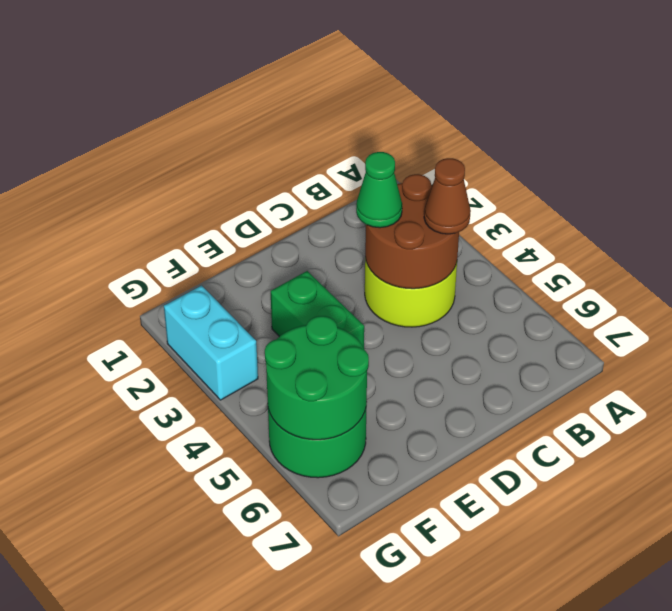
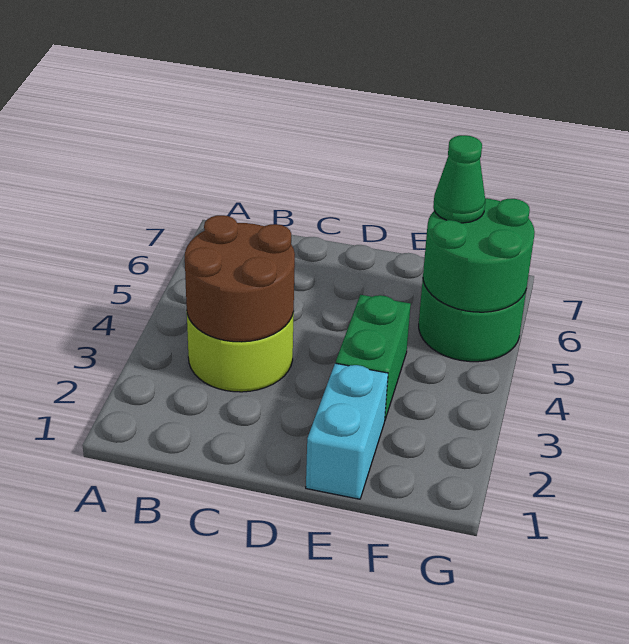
brown cone B4 level 3 -> none
green cone C3 level 3 -> green cone F6 level 3
cyan brick G2:G3 level 1 -> cyan brick E1:E2 level 1

